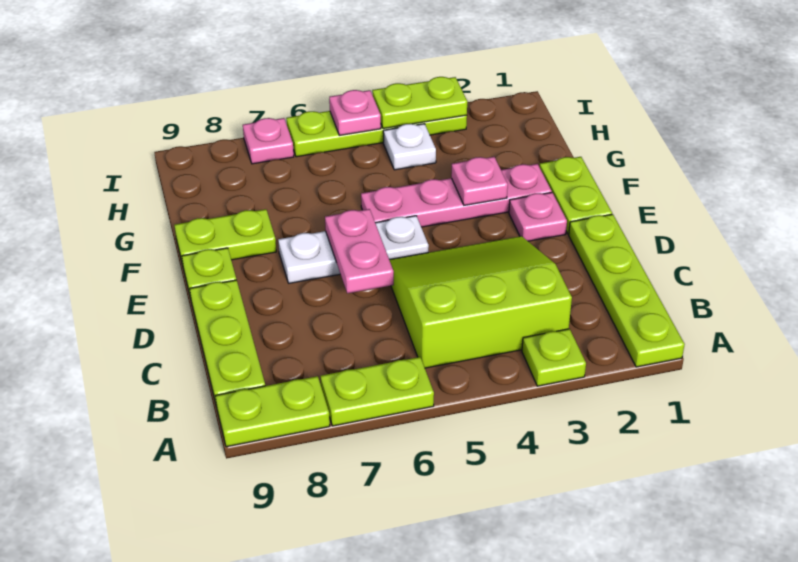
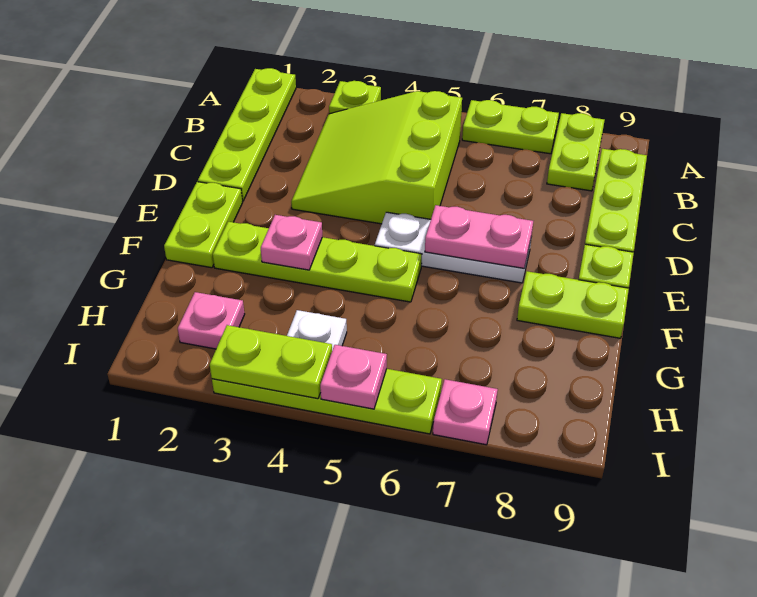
lime plate A8:A9 level 1 -> lime plate A8:B8 level 1
lime slope B3:D5 level 1 top B -> lime slope B3:D5 level 1 top 5
pink plate D6:E6 level 2 -> pink plate E6:E7 level 2
pink plate E2 level 1 -> pink plate H2 level 1
pink plate F2:F5 level 1 -> lime plate F2:F5 level 1

